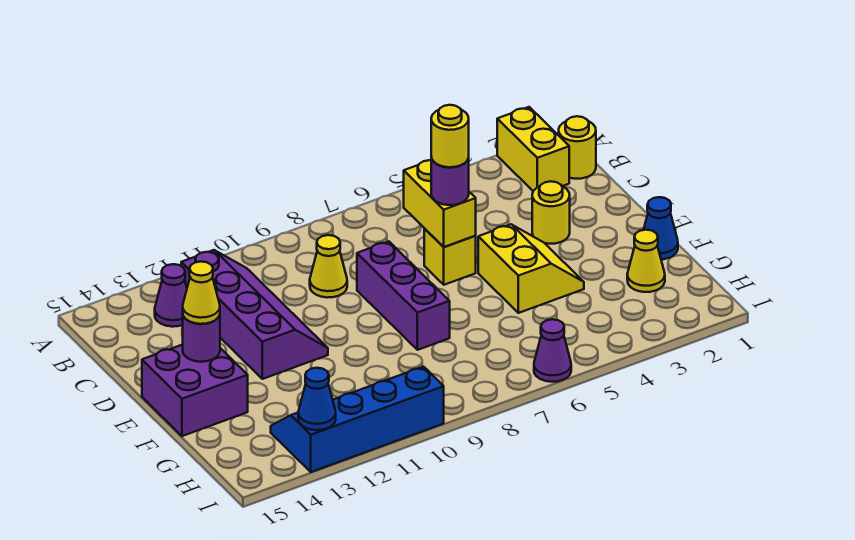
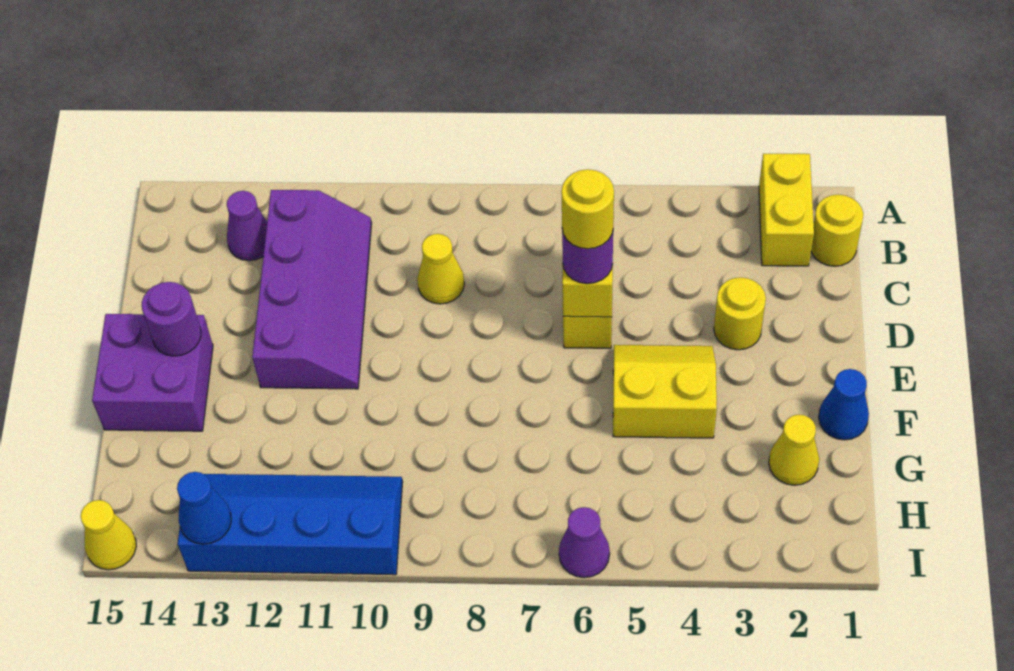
purple brick D8:F8 level 1 -> none
yellow slope E4:F5 level 1 top 5 -> yellow slope E4:F5 level 1 top F
yellow cone E14 level 3 -> yellow cone I15 level 1

